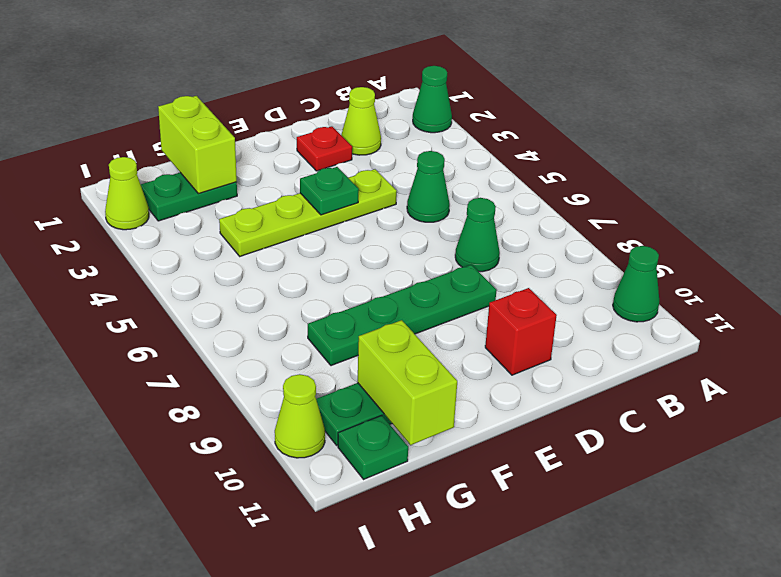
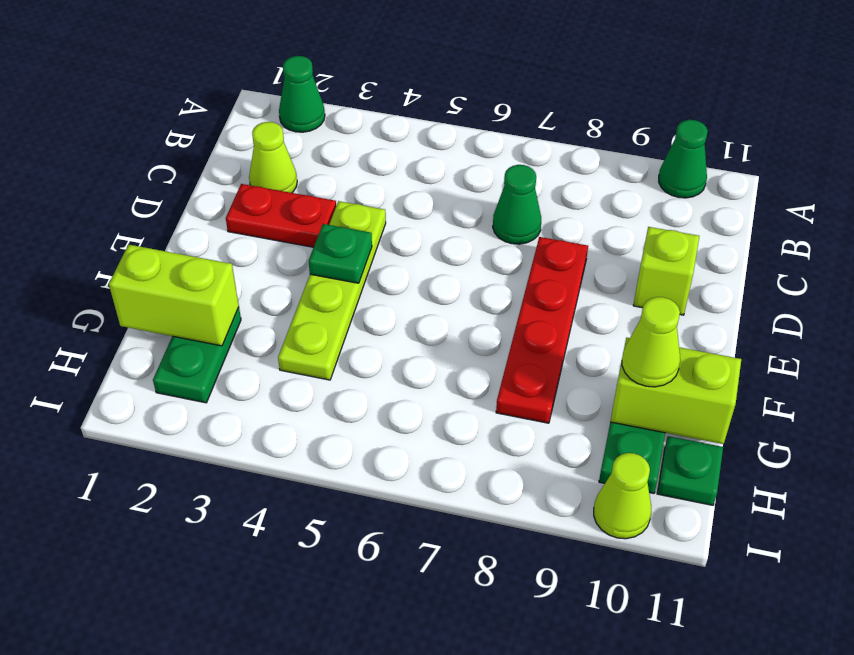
green cone C5 level 1 -> none
red plate D2 level 1 -> red plate D2:D3 level 1
green plate D8:G8 level 1 -> red plate D8:G8 level 1
red brick D10 level 1 -> lime brick D10 level 1
lime cone I2 level 1 -> lime cone G10 level 3

